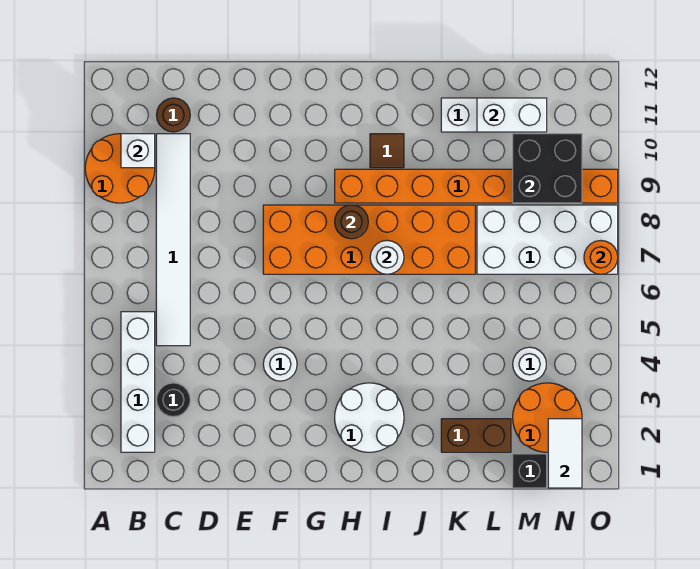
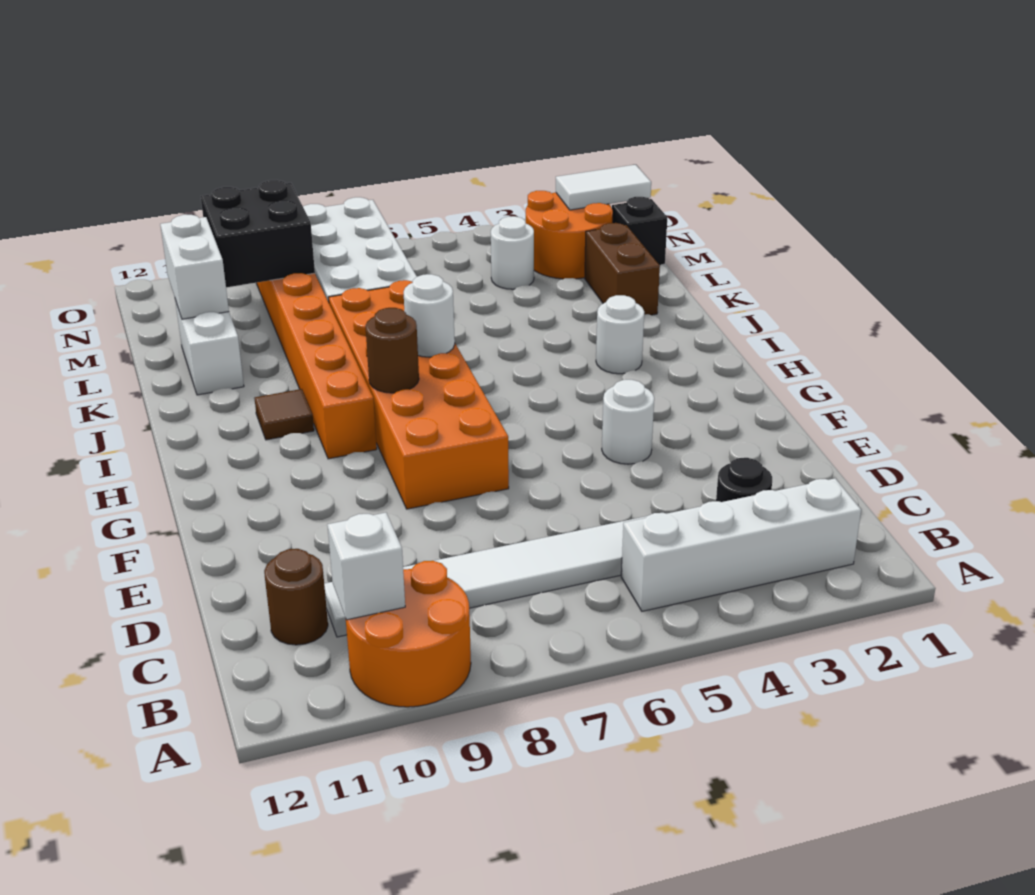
white round brick H2:I3 level 1 -> white round brick I3 level 1
orange round brick O7 level 2 -> none

